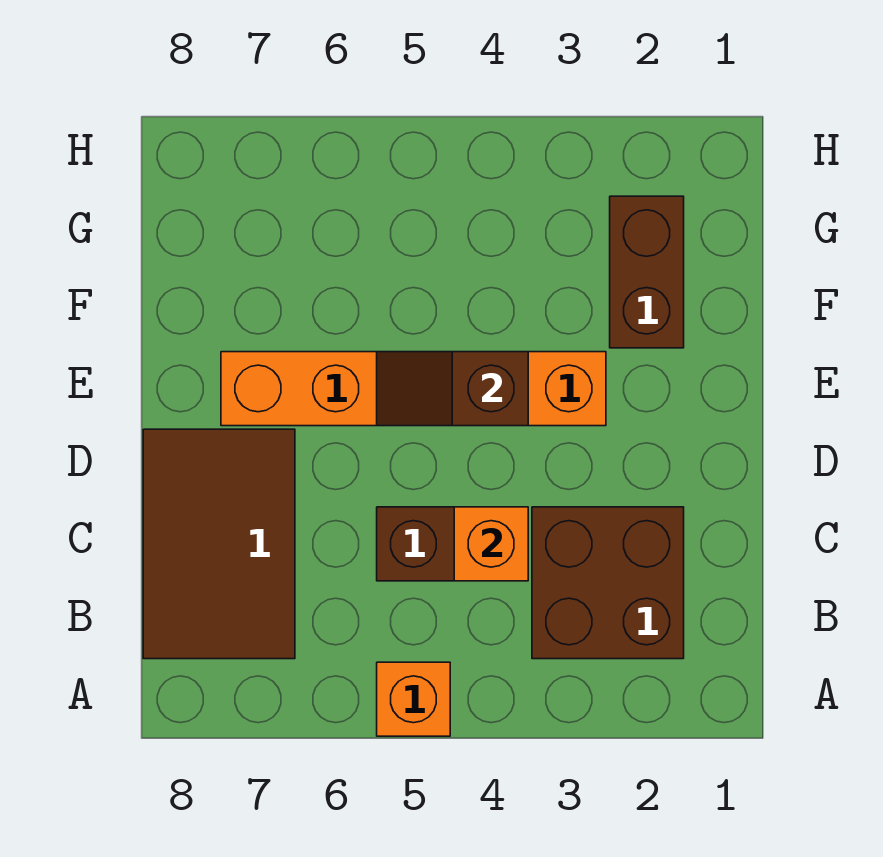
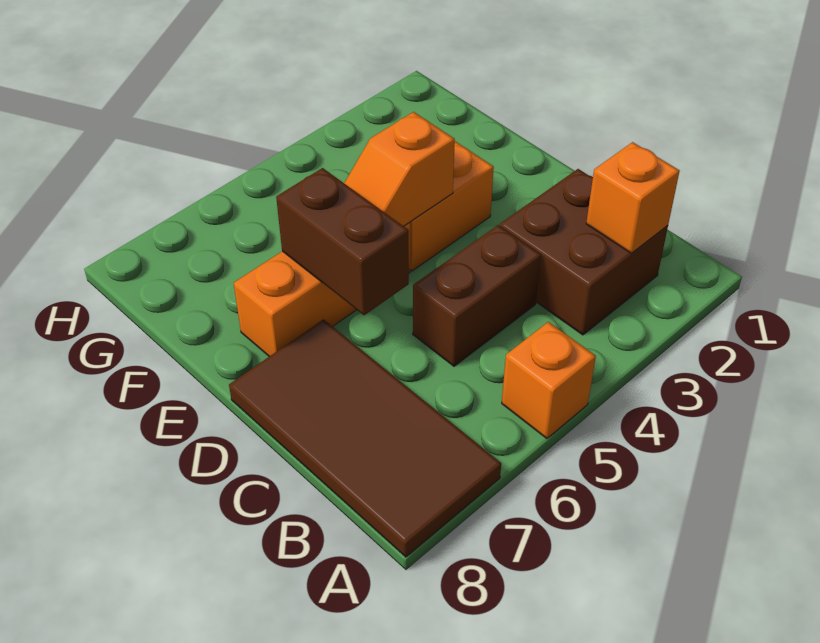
brown tile B7:D8 level 1 -> brown tile A7:D8 level 1
orange brick C4 level 2 -> orange brick B2 level 2
brown slope E4:E5 level 2 top 4 -> orange slope E4:E5 level 2 top 4
brown brick F2:G2 level 1 -> brown brick D6:E6 level 2

